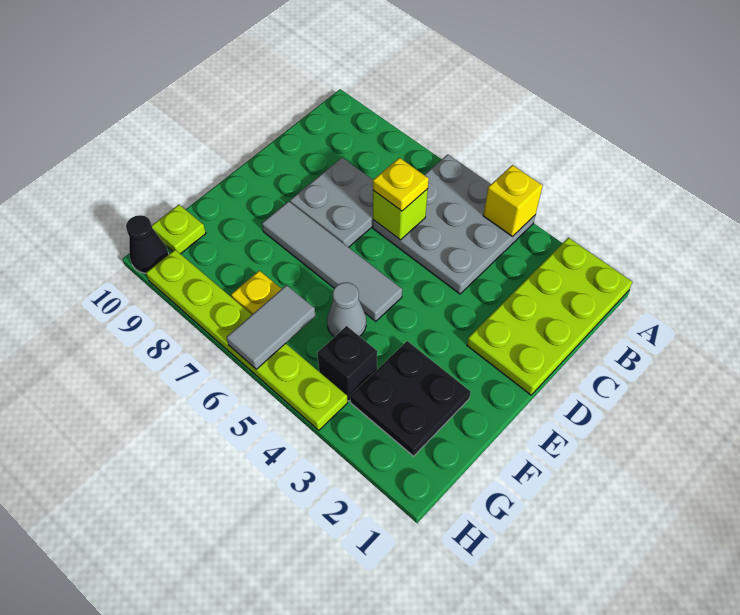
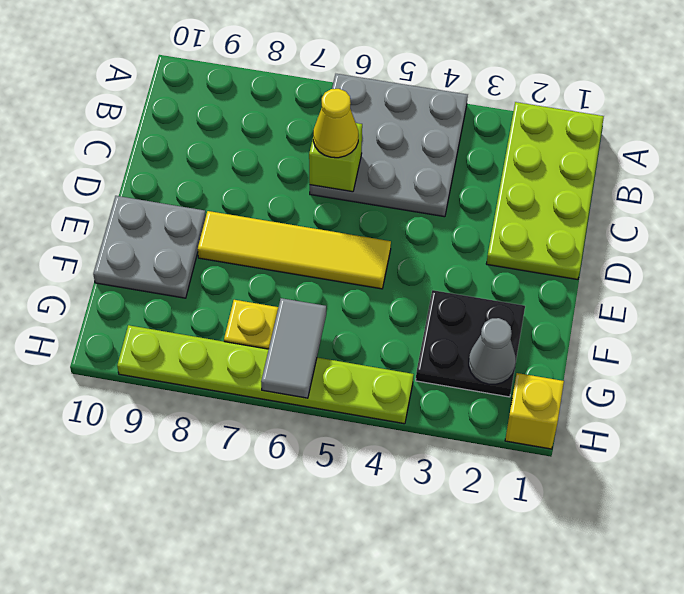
yellow brick A4 level 2 -> yellow brick H1 level 1
yellow plate C6 level 3 -> yellow cone C6 level 3
grey plate C7:D8 level 1 -> grey plate E9:F10 level 1
grey tile E5:E8 level 1 -> yellow tile E5:E8 level 1
grey cone F5 level 1 -> grey cone G2 level 2
black brick G4 level 1 -> none
lime plate G10 level 1 -> none
black cone H10 level 1 -> none

